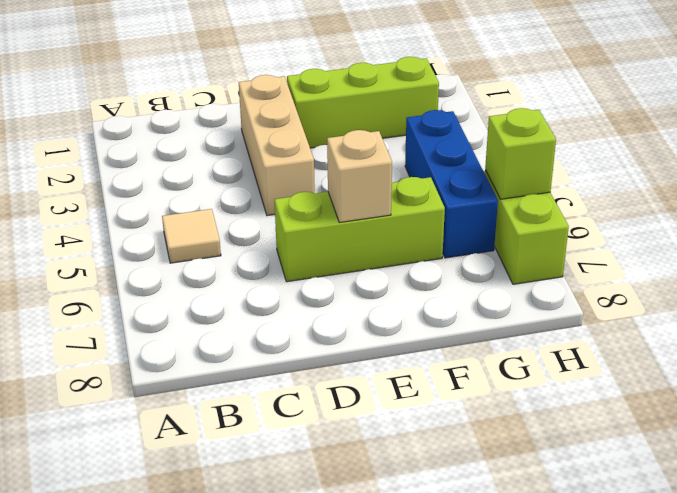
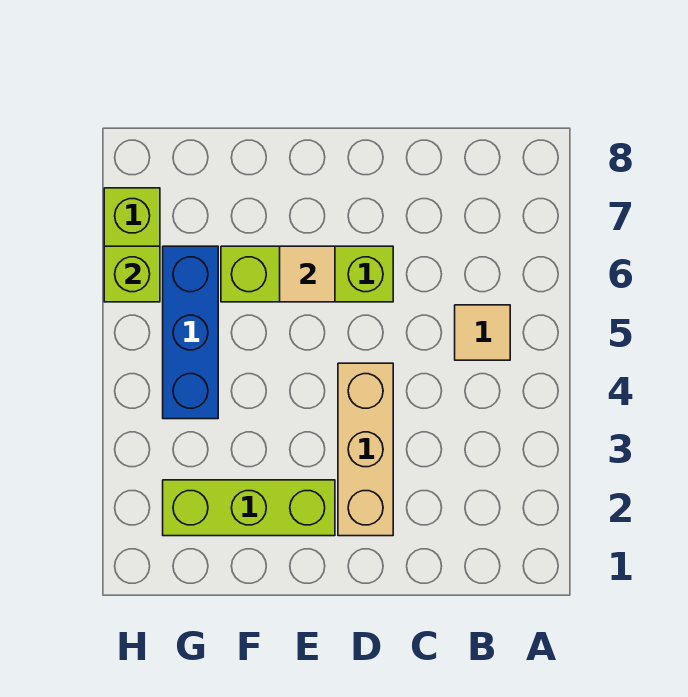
tan brick E6 level 2 -> tan tile E6 level 2

